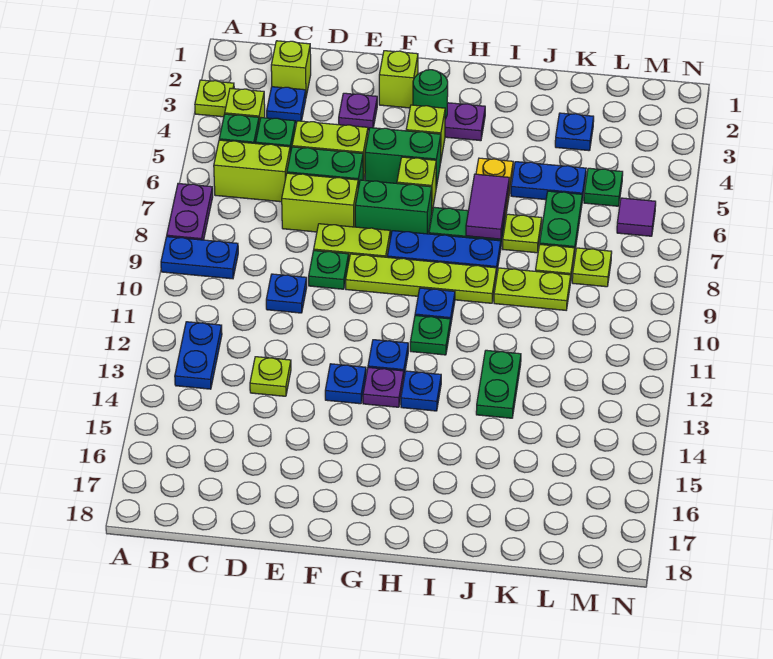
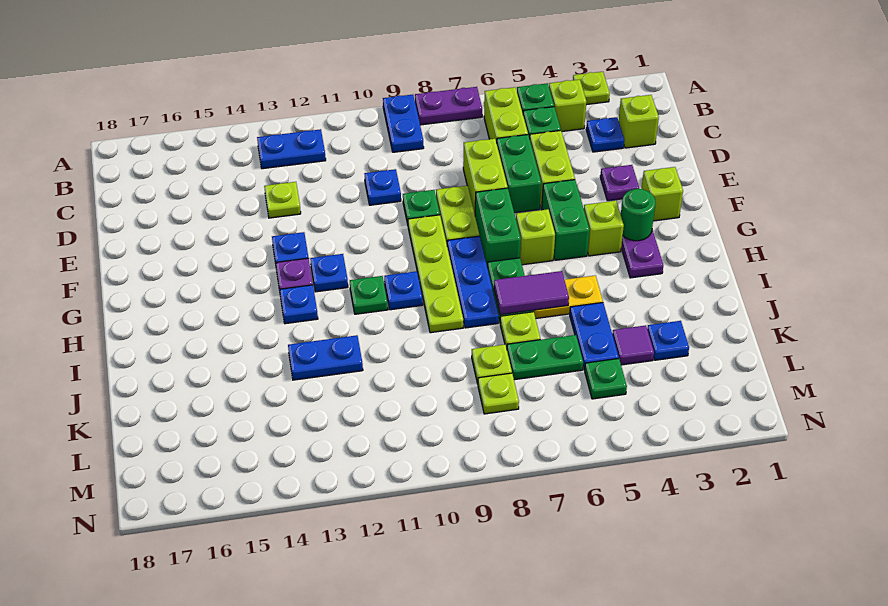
lime plate J9:K9 level 1 -> none
green plate J12:J13 level 1 -> blue plate J12:J13 level 1
purple tile M6 level 1 -> purple tile K4 level 1

